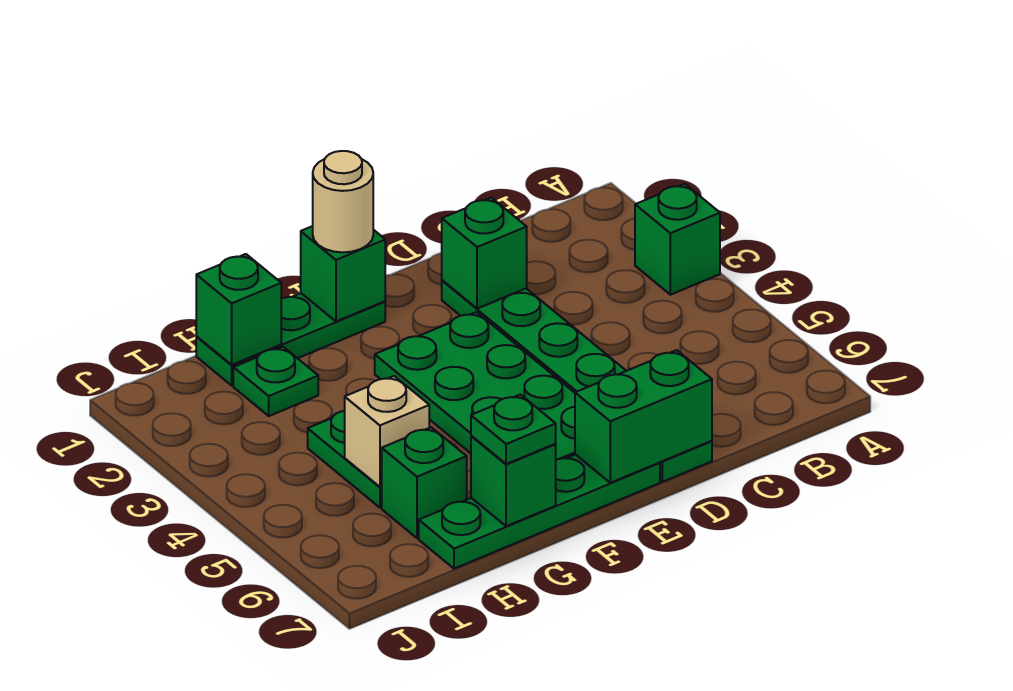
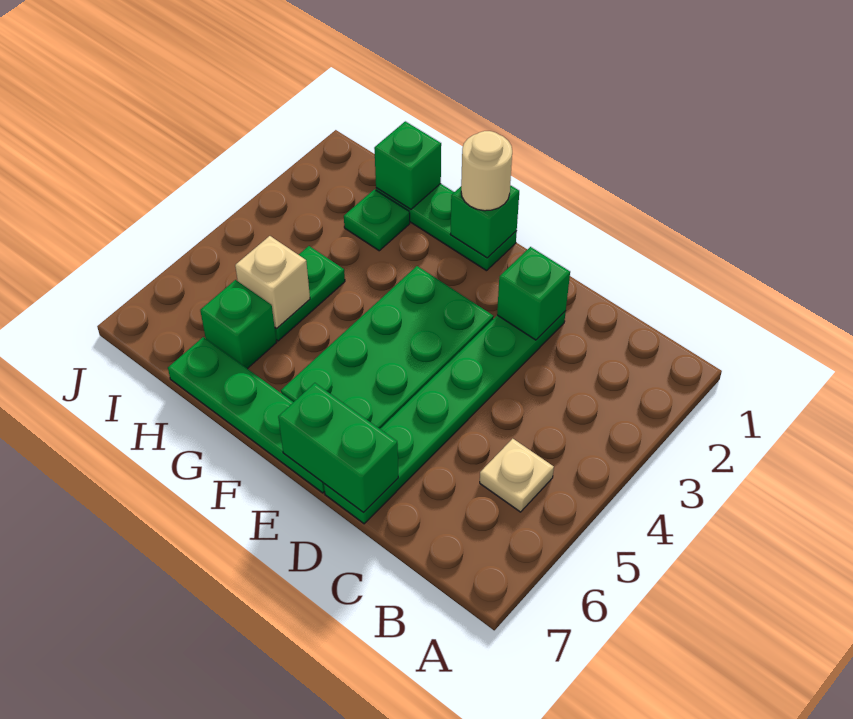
green brick A3 level 1 -> none
none -> tan plate B5 level 1
green brick G7 level 2 -> none
green plate G7 level 3 -> none

